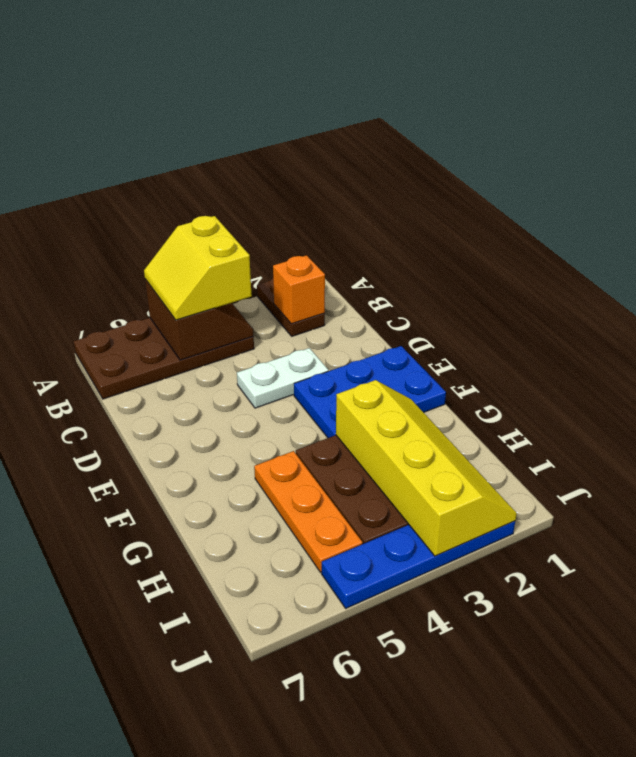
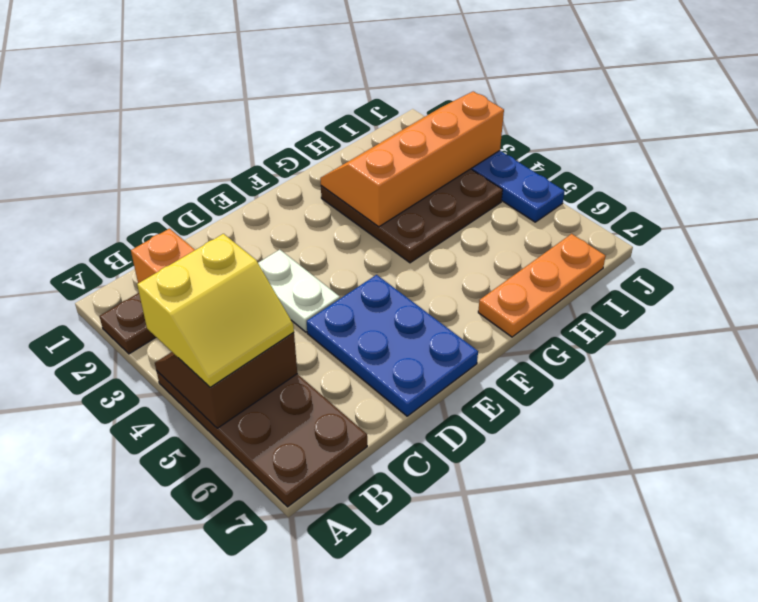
blue plate E1:F3 level 1 -> blue plate D5:E7 level 1
yellow slope G2:J3 level 2 top 3 -> orange slope G2:J3 level 2 top 3
orange plate G5:I5 level 1 -> orange plate G7:I7 level 1

